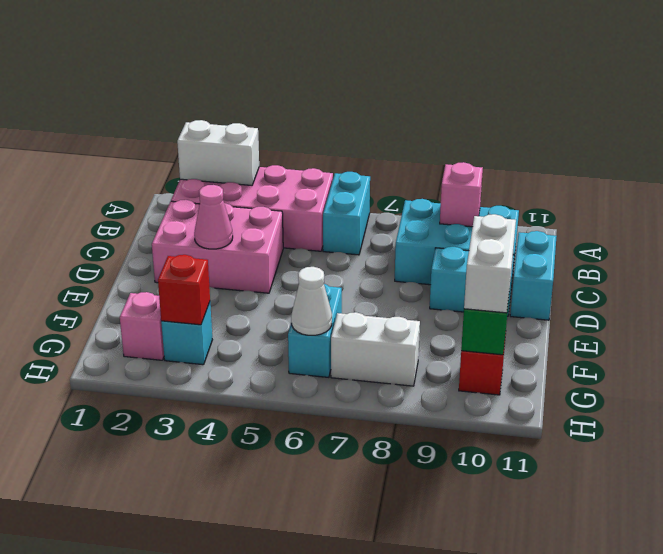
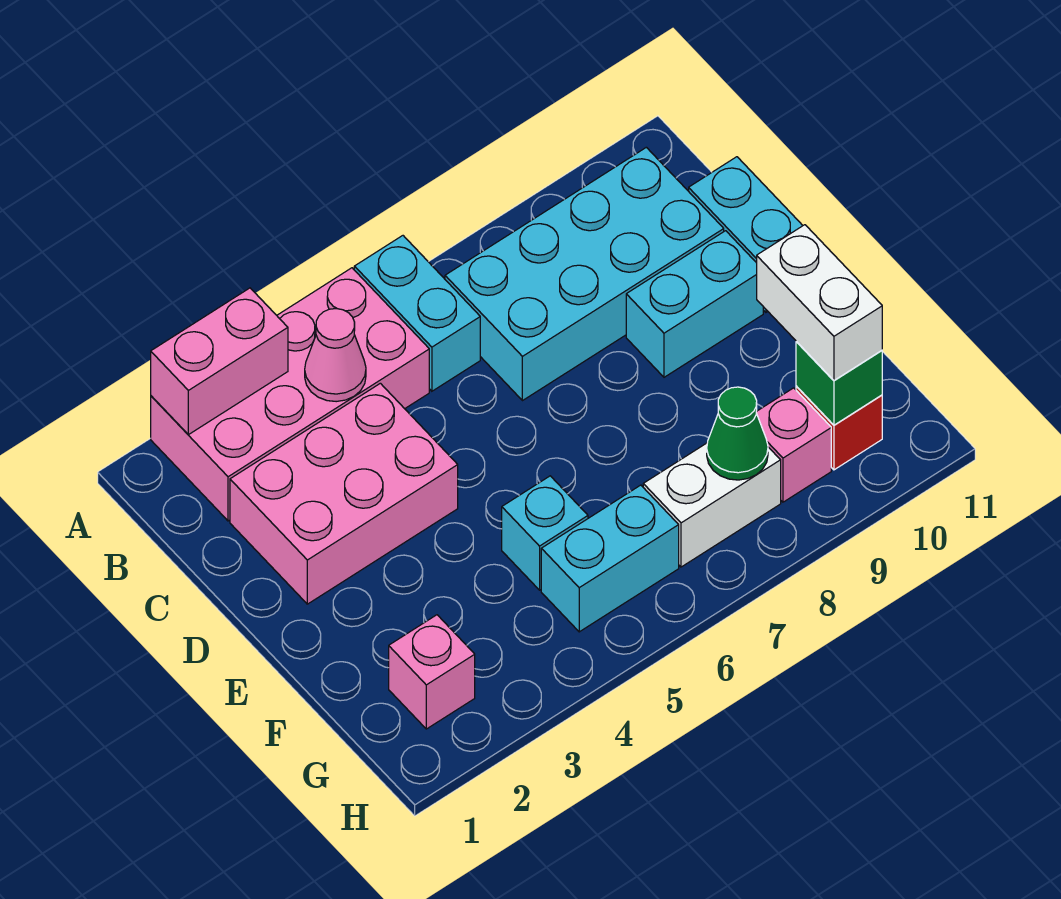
white brick A2:A3 level 2 -> pink brick A2:A3 level 2
cyan brick B8:C10 level 1 -> cyan brick B7:C10 level 1
pink brick B9 level 2 -> pink brick G9 level 1
pink cone D3 level 2 -> pink cone B4 level 2
cyan brick F6:G6 level 1 -> cyan brick G5:G6 level 1
cyan brick G3 level 1 -> cyan brick F5 level 1
red brick G3 level 2 -> none
white cone G6 level 2 -> none
none -> green cone G8 level 2

